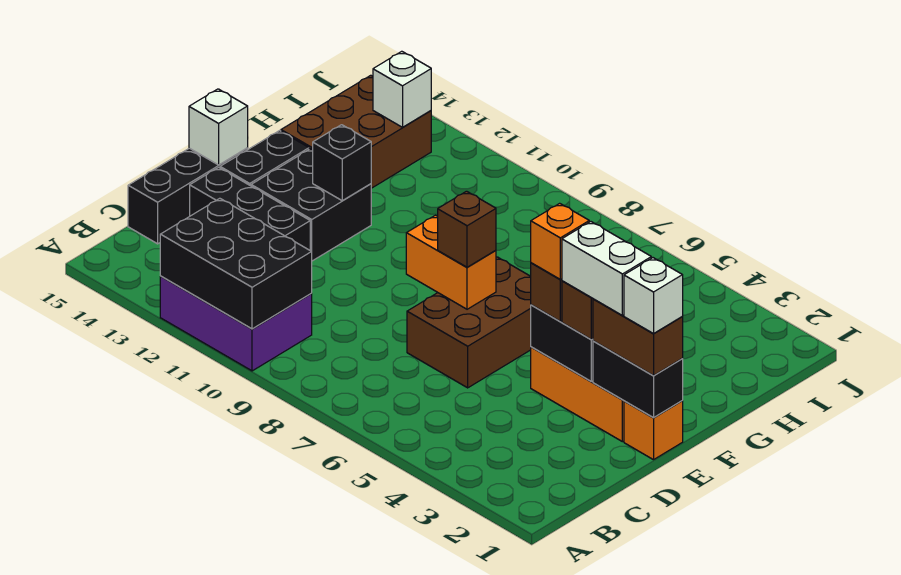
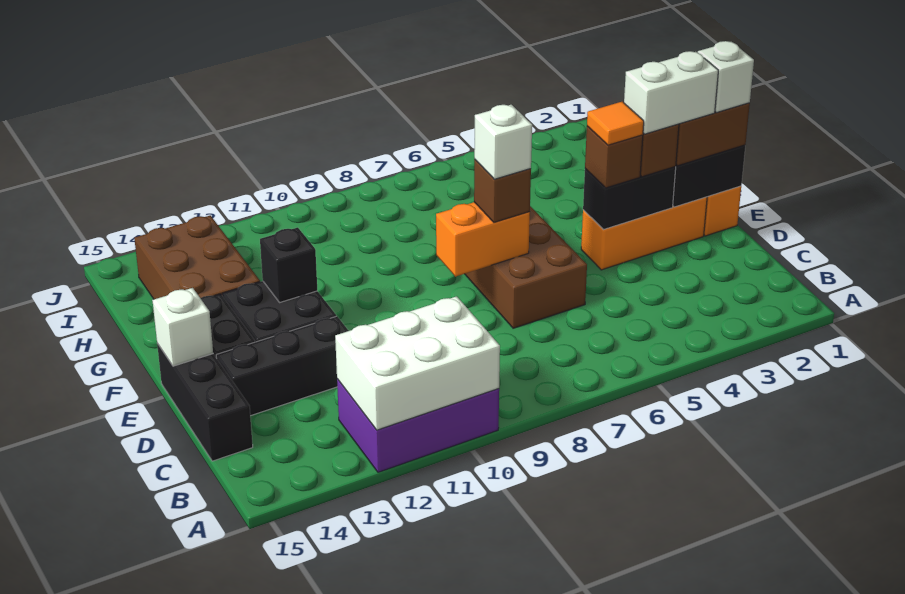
black brick A10:B12 level 2 -> white brick A10:B12 level 2
orange brick E4 level 4 -> orange tile E4 level 4
white brick I13 level 2 -> white brick E7 level 4

